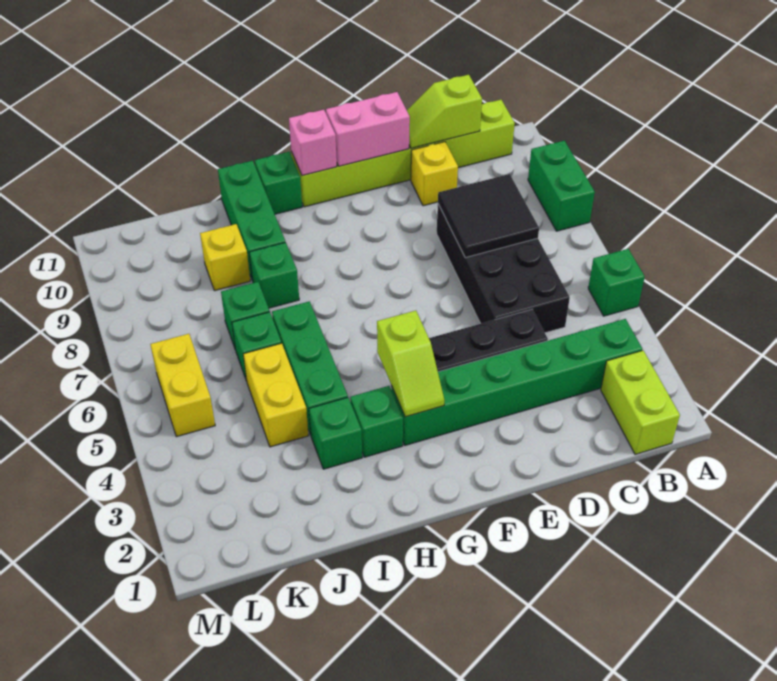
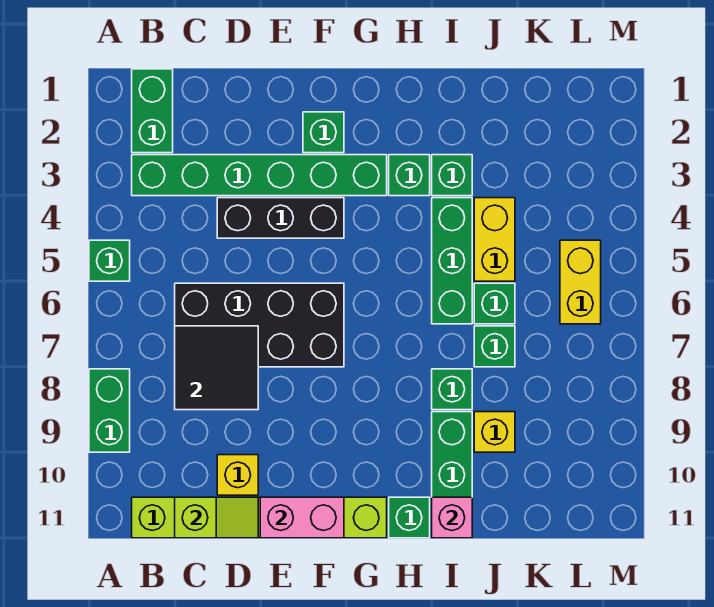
lime brick B1:B2 level 1 -> green brick B1:B2 level 1
black brick C5:D8 level 1 -> black brick C6:F7 level 1
none -> green brick F2 level 1
lime slope G3:G4 level 2 top 4 -> none
pink brick G11 level 2 -> pink brick I11 level 2

